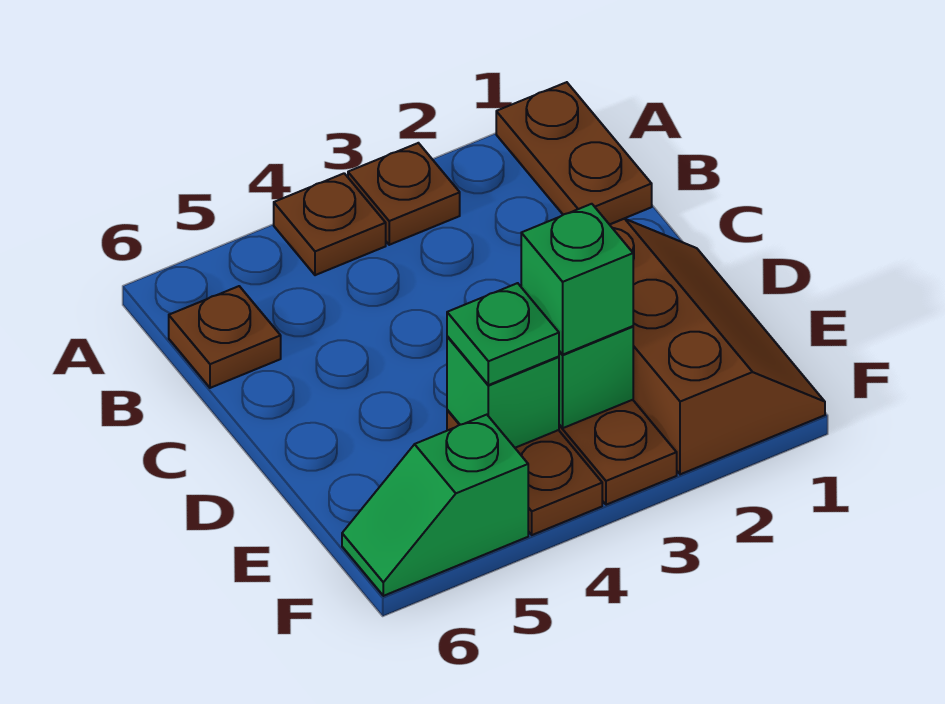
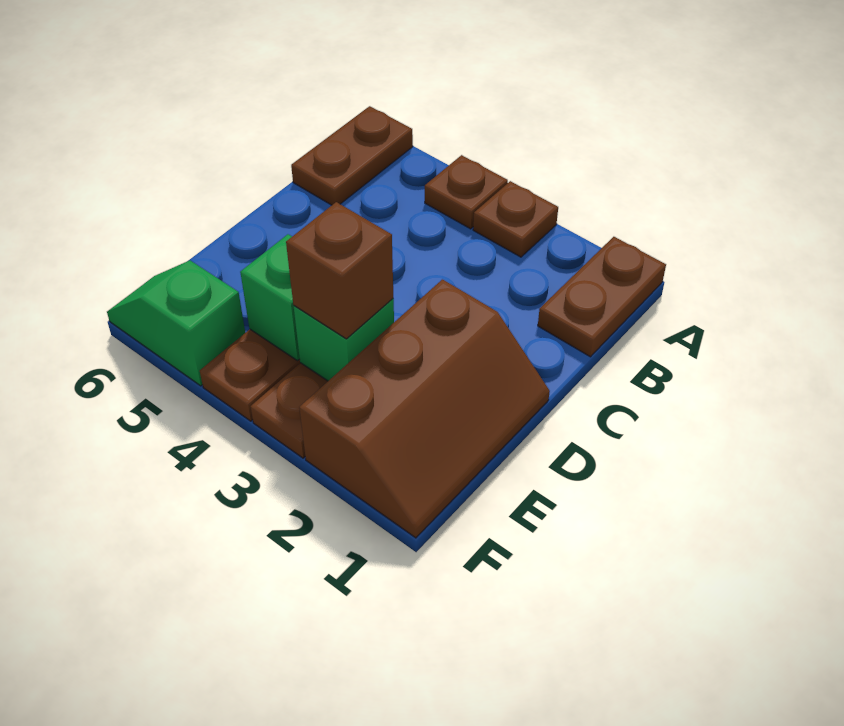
brown plate B6 level 1 -> brown plate A6:B6 level 1
green brick E3 level 3 -> brown brick E3 level 3
green plate E4 level 3 -> none

